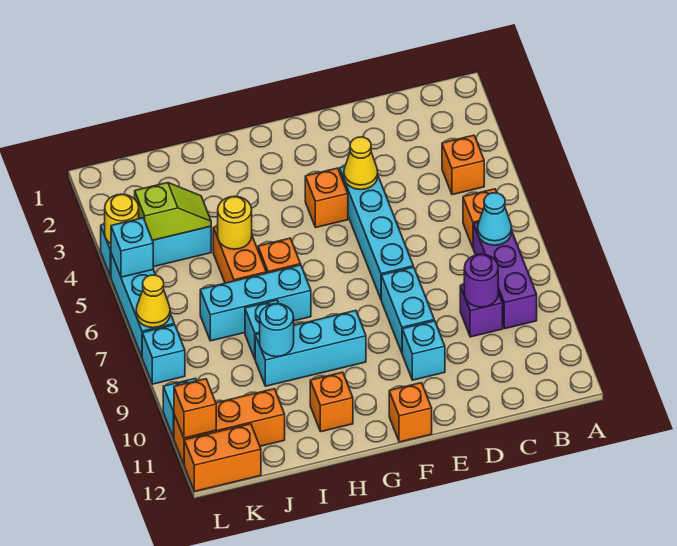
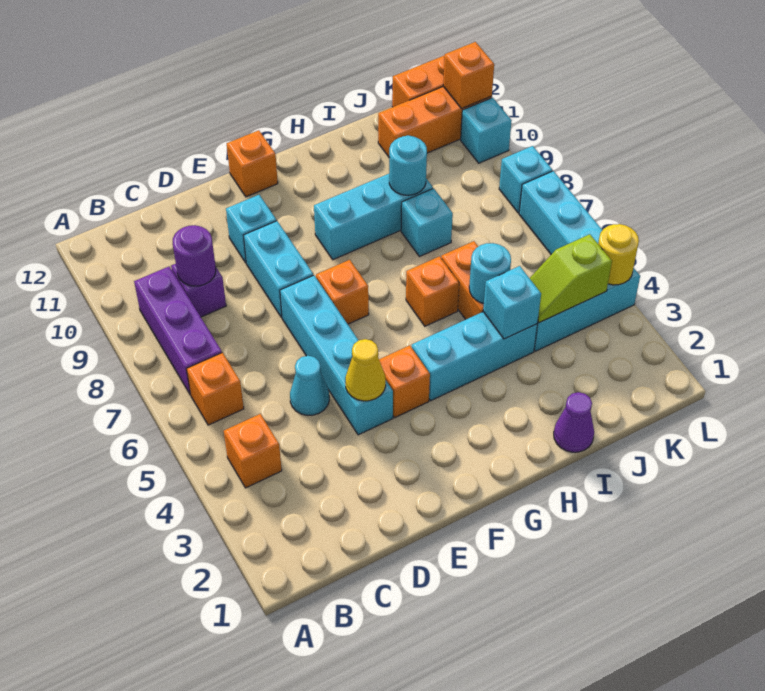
cyan cone B7 level 2 -> cyan cone D5 level 1
cyan brick H7:J7 level 1 -> cyan brick G4:I4 level 1
orange brick H11 level 1 -> orange brick F7 level 1
none -> purple cone I1 level 1
yellow round brick I5 level 2 -> cyan round brick I5 level 2
cyan brick L5 level 2 -> cyan brick I4 level 2
yellow cone L7 level 2 -> none

